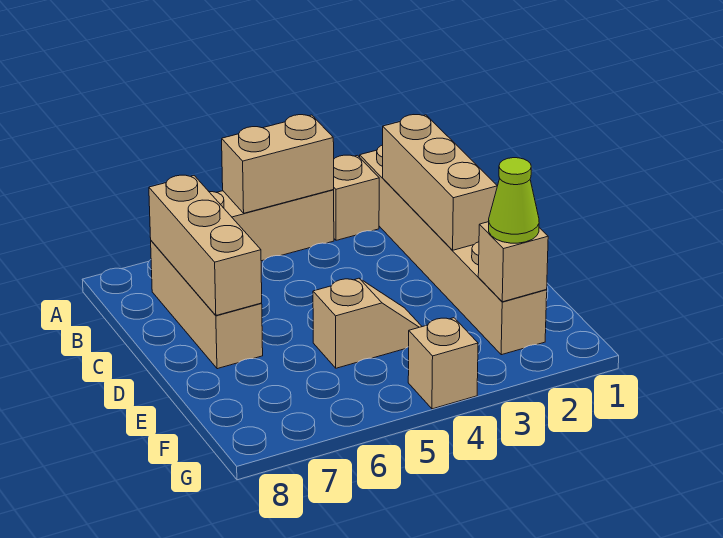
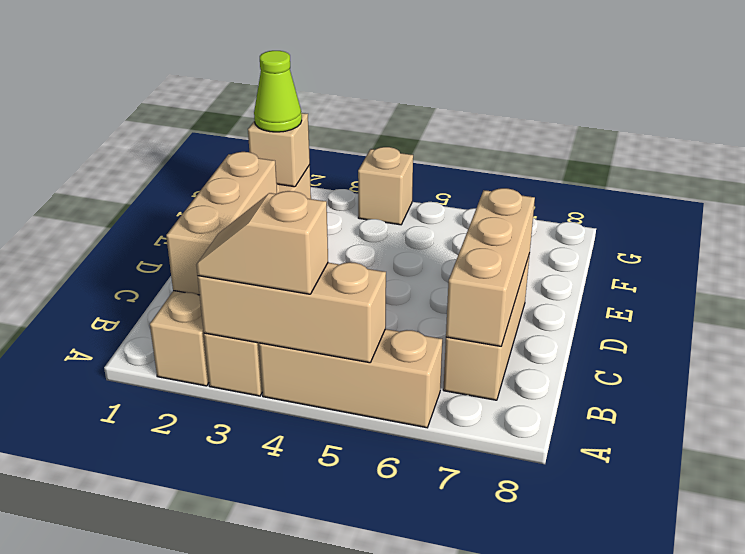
tan brick A4:A5 level 2 -> tan brick A3:A5 level 2
tan slope E4:E5 level 1 top 5 -> tan slope A3:A4 level 3 top 4

